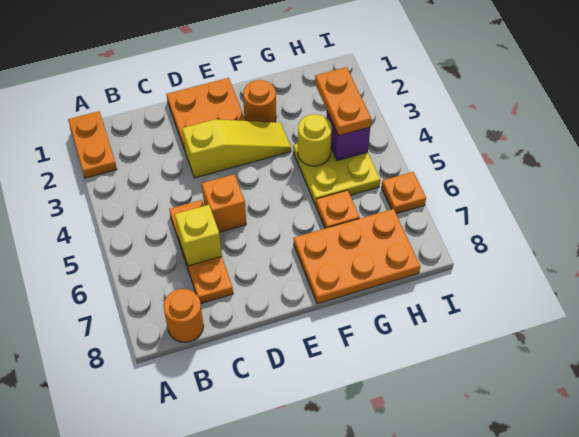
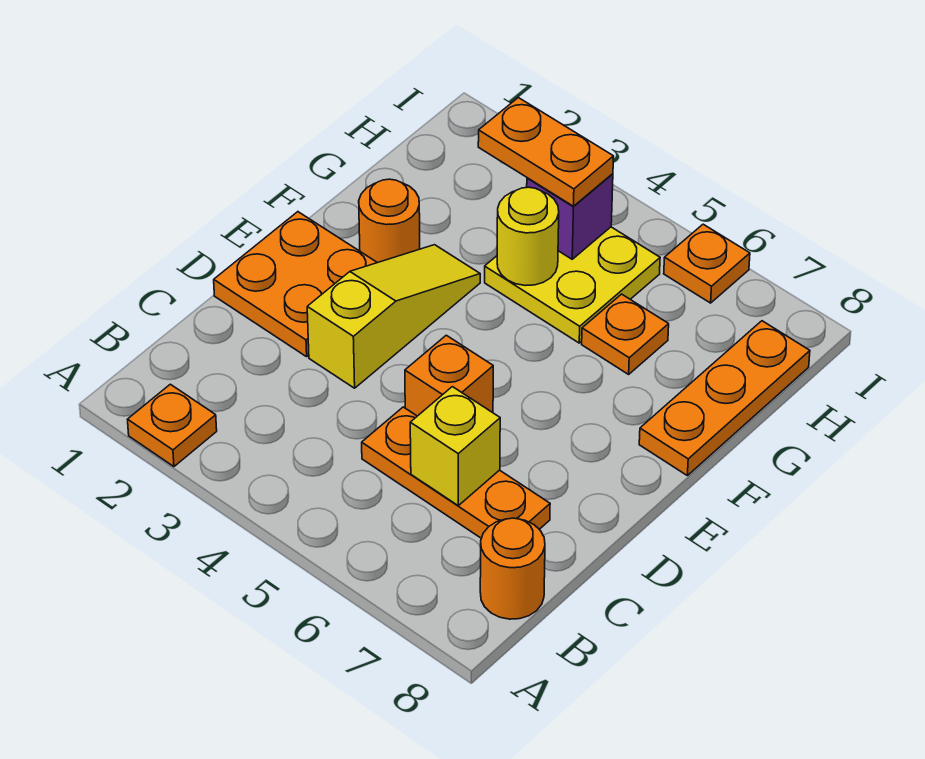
orange plate A1:A2 level 1 -> orange plate A2 level 1
orange plate F7:H8 level 1 -> orange plate F8:H8 level 1

